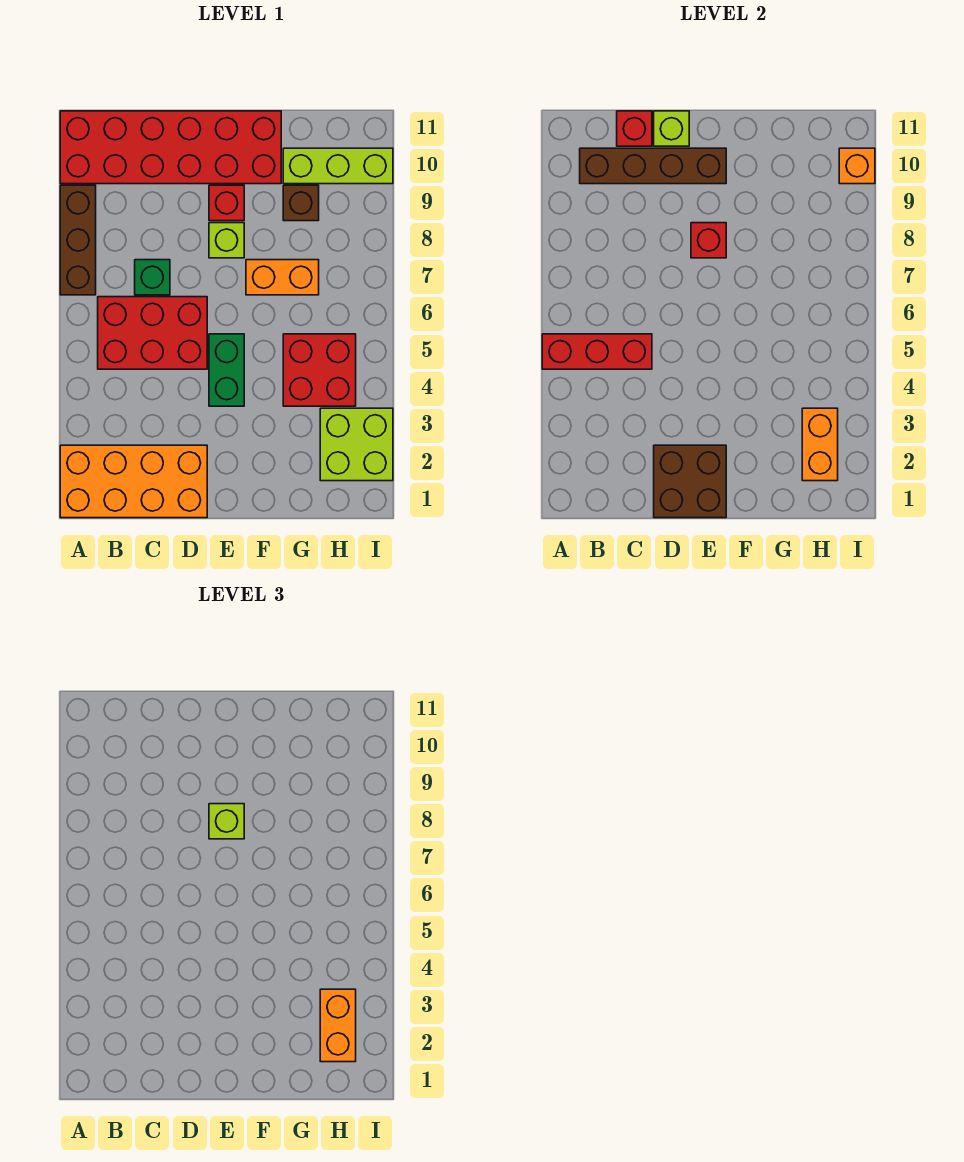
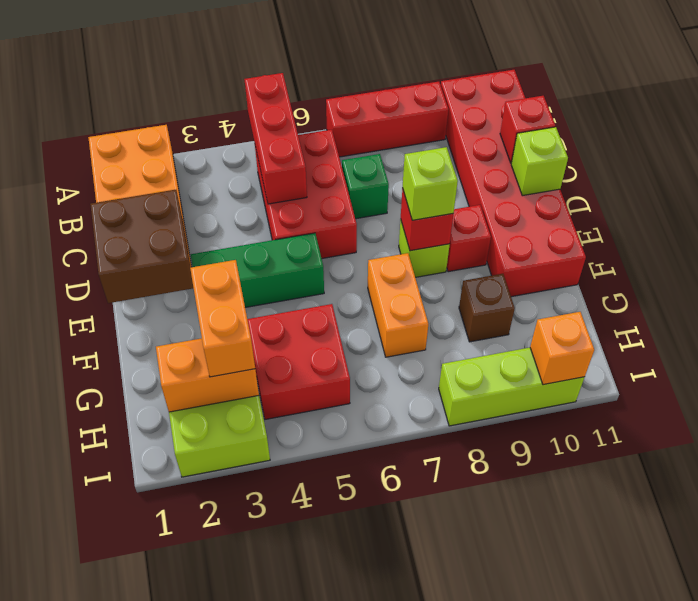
brown brick A7:A9 level 1 -> red brick A7:A9 level 1
brown brick B10:E10 level 2 -> none
green brick E4:E5 level 1 -> green brick E3:E5 level 1
lime brick G10:I10 level 1 -> lime brick I8:I10 level 1
orange brick H2:H3 level 3 -> orange brick G3:H3 level 3

